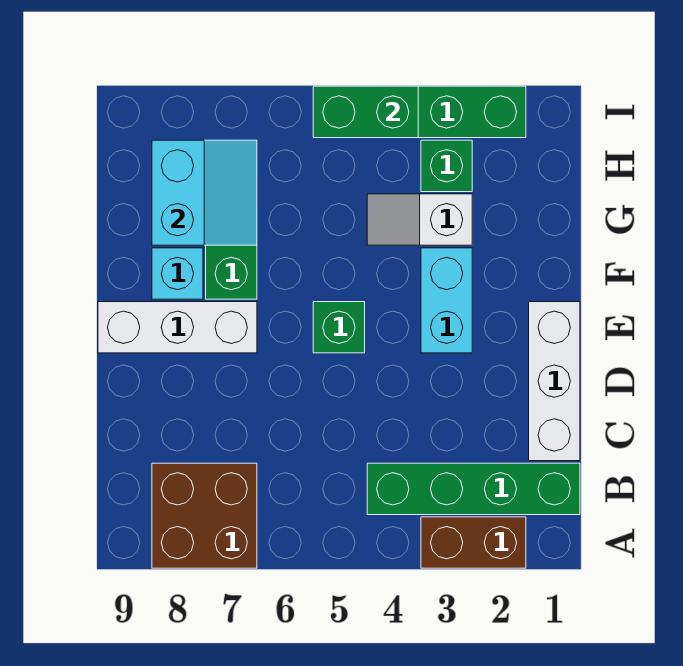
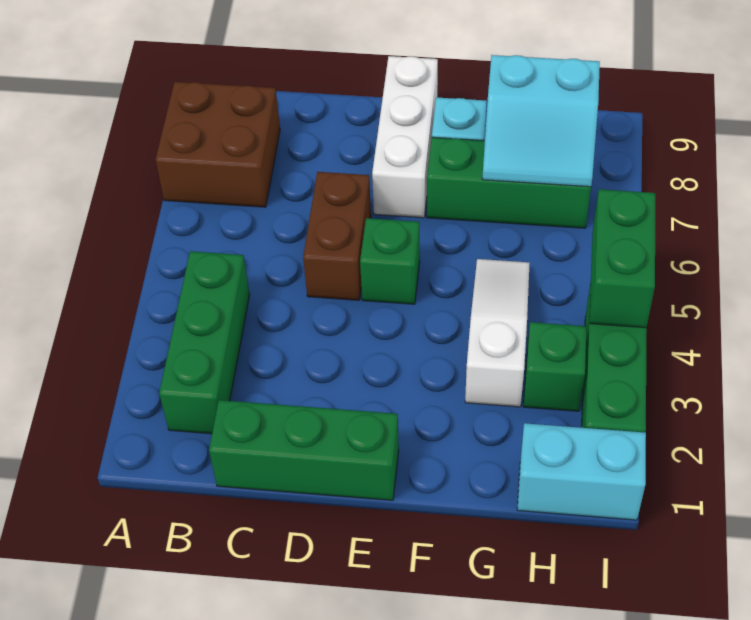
brown brick A2:A3 level 1 -> brown brick D5:D6 level 1
green brick B1:B4 level 1 -> green brick B2:B4 level 1
white brick C1:E1 level 1 -> green brick C1:E1 level 1
cyan brick E3:F3 level 1 -> cyan brick H1:I1 level 1
white slope G3:G4 level 1 top 3 -> white slope G3:G5 level 1 top 3

